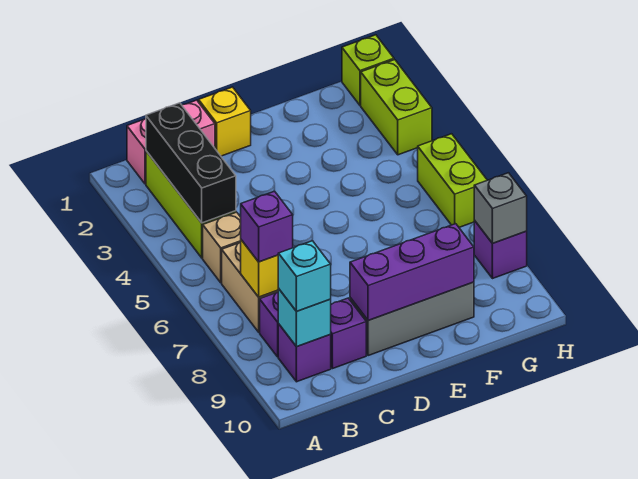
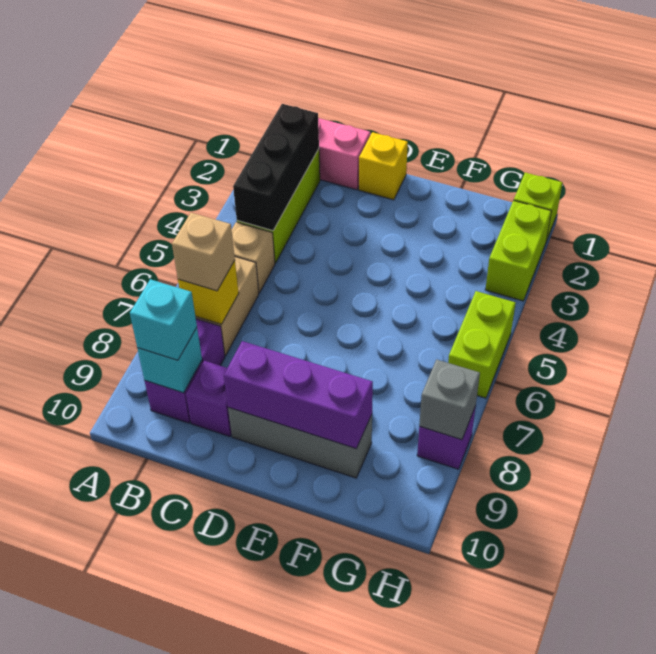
purple brick B7 level 3 -> tan brick B7 level 3

